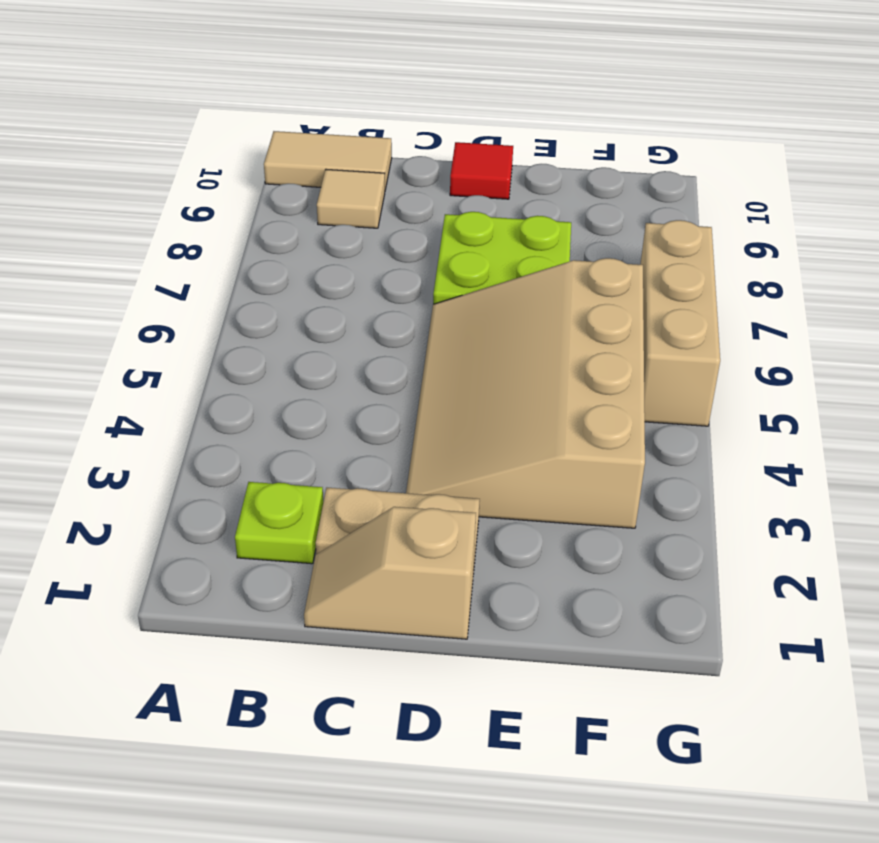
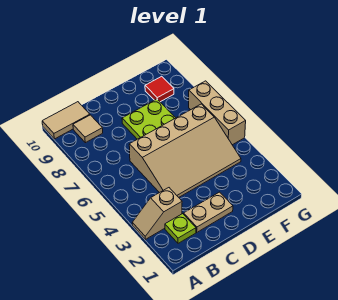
tan slope C1:D1 level 1 top D -> tan slope A3:B3 level 1 top B
tan slope D3:F6 level 1 top F -> tan slope C4:F6 level 1 top 6
red tile D10 level 1 -> red tile F9 level 1

